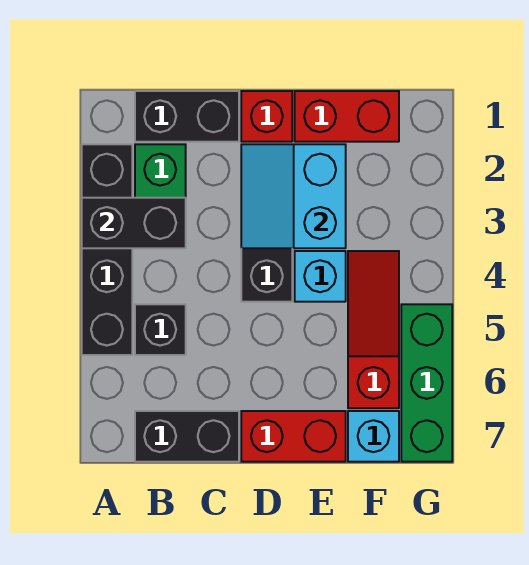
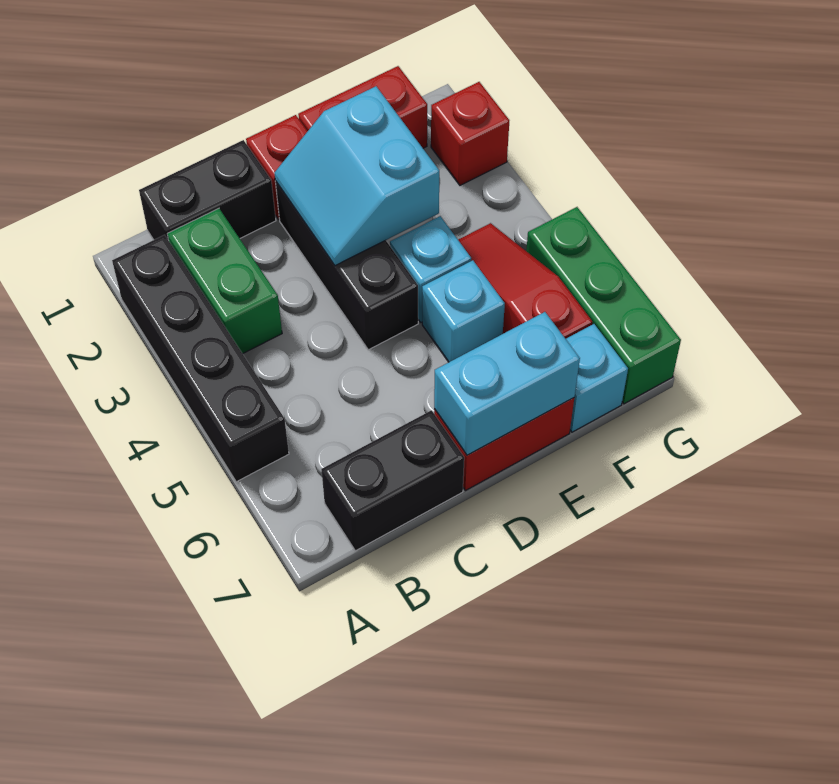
black brick A3:B3 level 2 -> none
black brick B5 level 1 -> none
none -> cyan brick D7:E7 level 2
none -> cyan brick E5 level 1
none -> red brick G2 level 1

